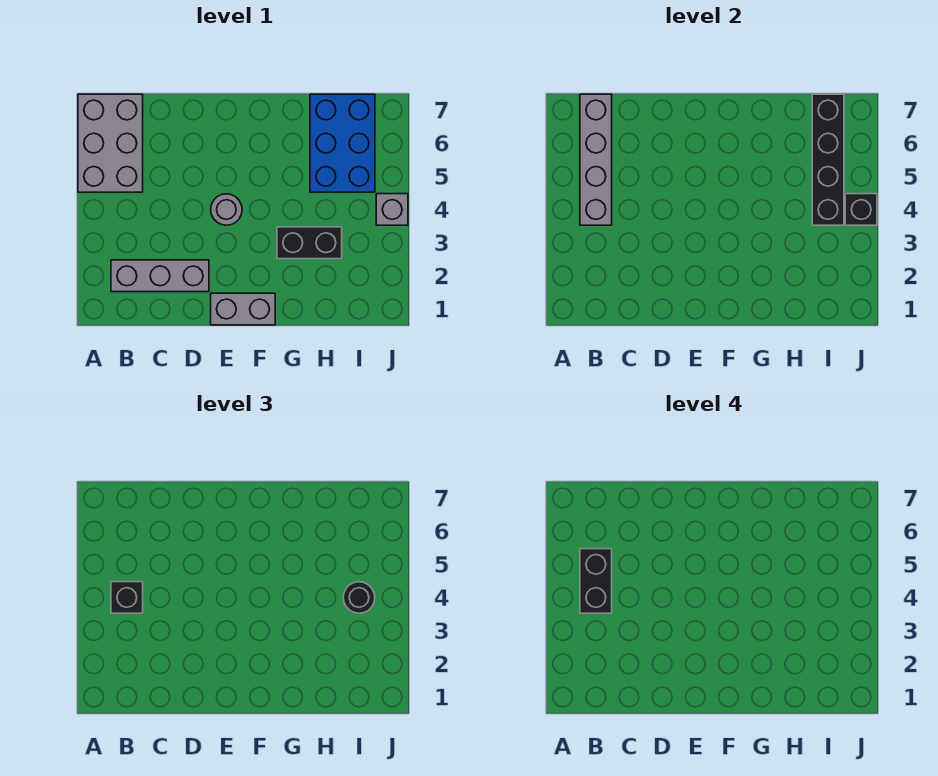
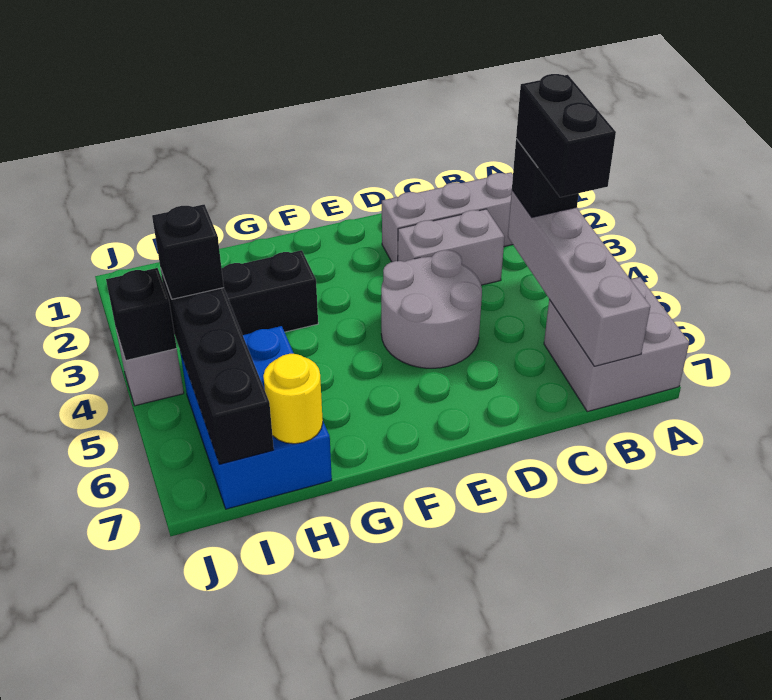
grey brick A5:B7 level 1 -> grey brick A6:B7 level 1
grey brick E1:F1 level 1 -> grey brick C3:D3 level 1
grey round brick E4 level 1 -> grey round brick D4:E5 level 1
none -> yellow round brick H7 level 2
black round brick I4 level 3 -> black brick I4 level 3

